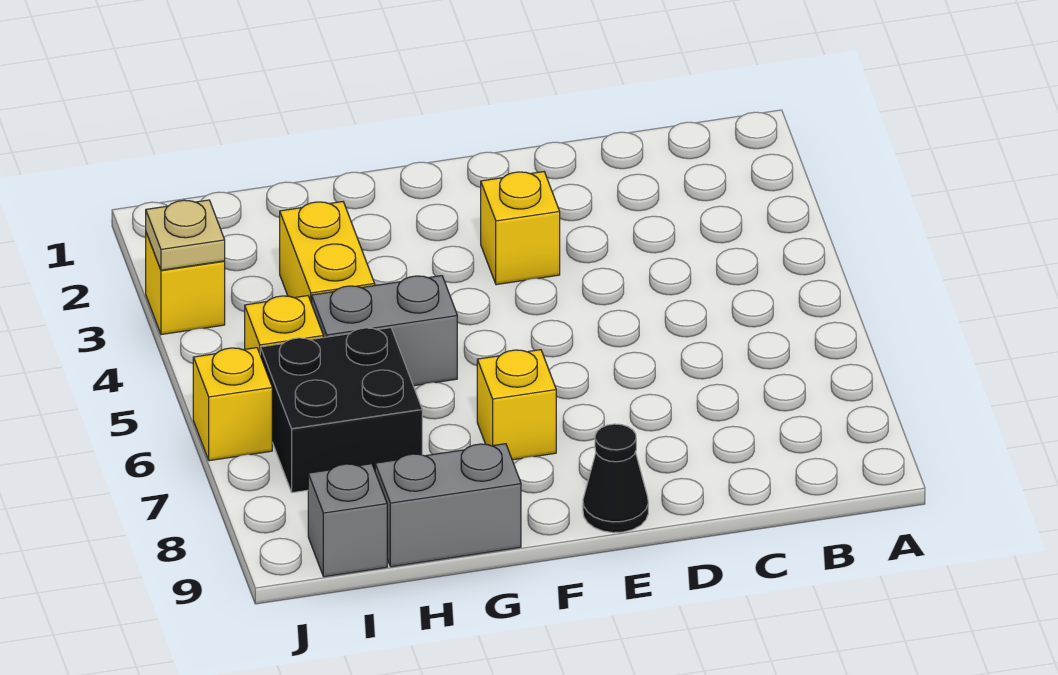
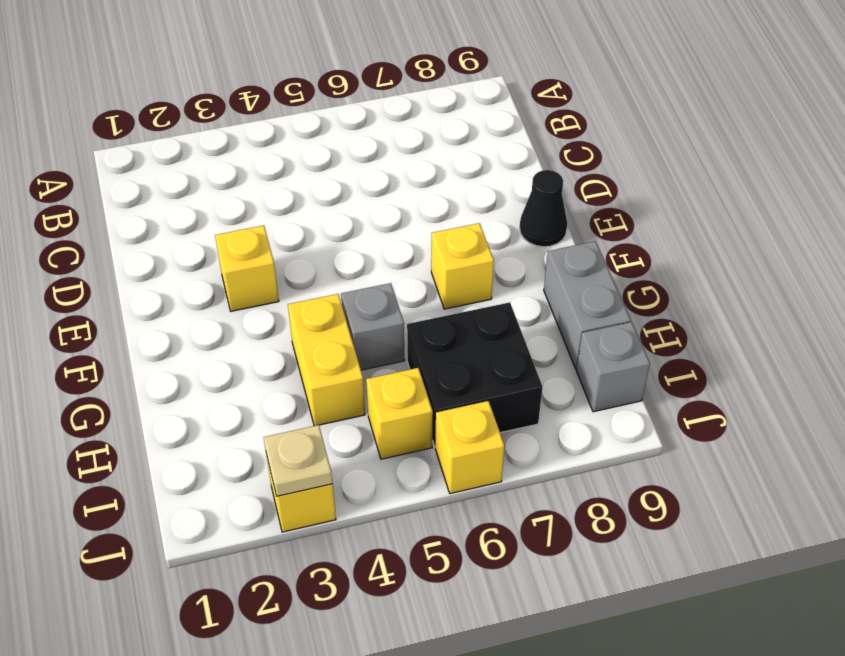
grey brick G5:H5 level 1 -> grey brick G5 level 1
yellow brick H3:H4 level 1 -> yellow brick G4:H4 level 1

